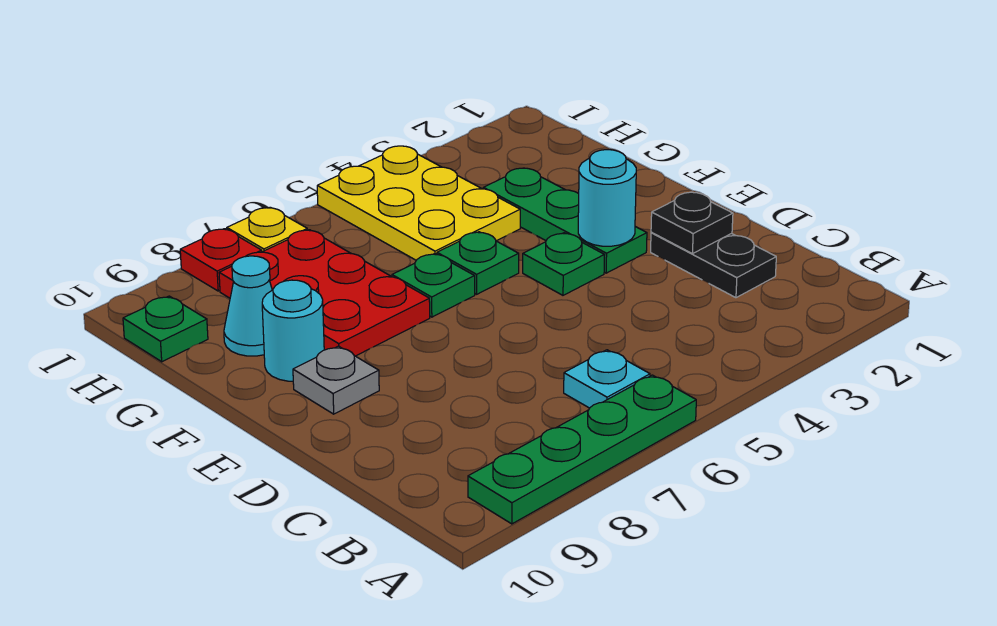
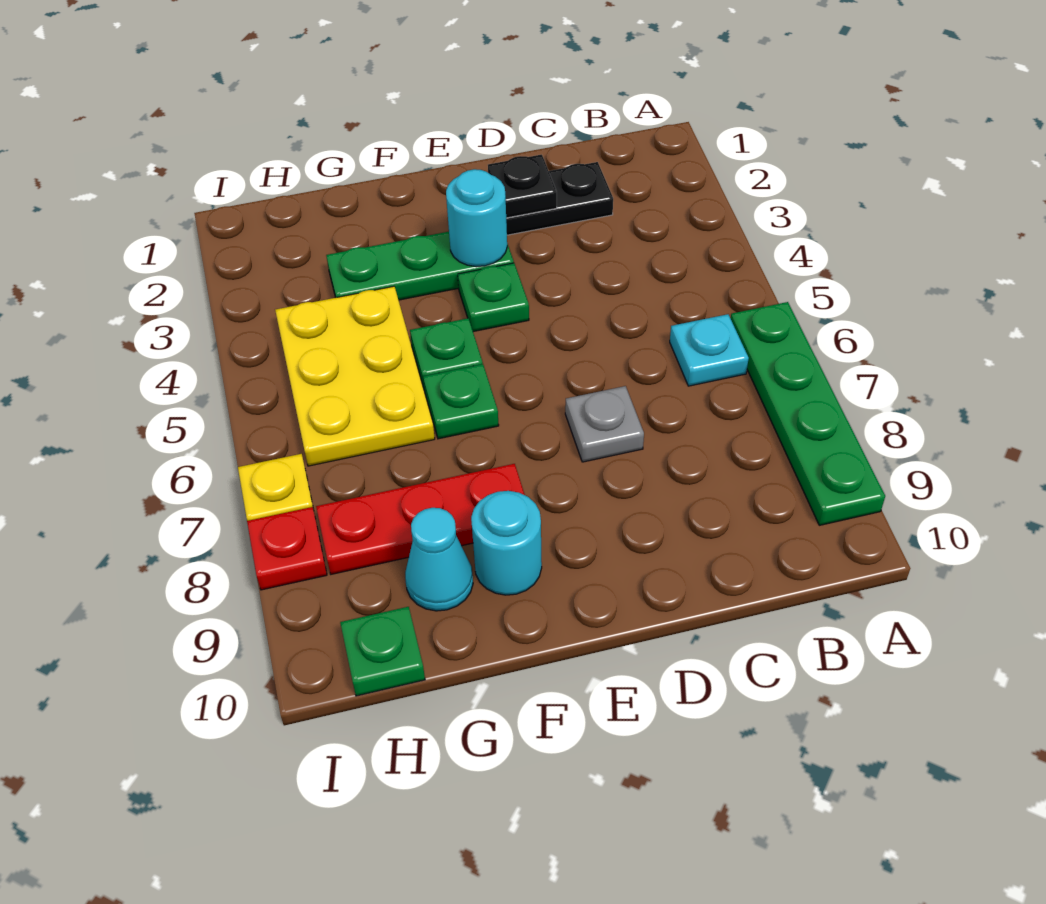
grey plate E9 level 1 -> grey plate D7 level 1
red plate F7:H8 level 1 -> red plate F8:H8 level 1
yellow plate G4:I5 level 1 -> yellow plate G4:H6 level 1

